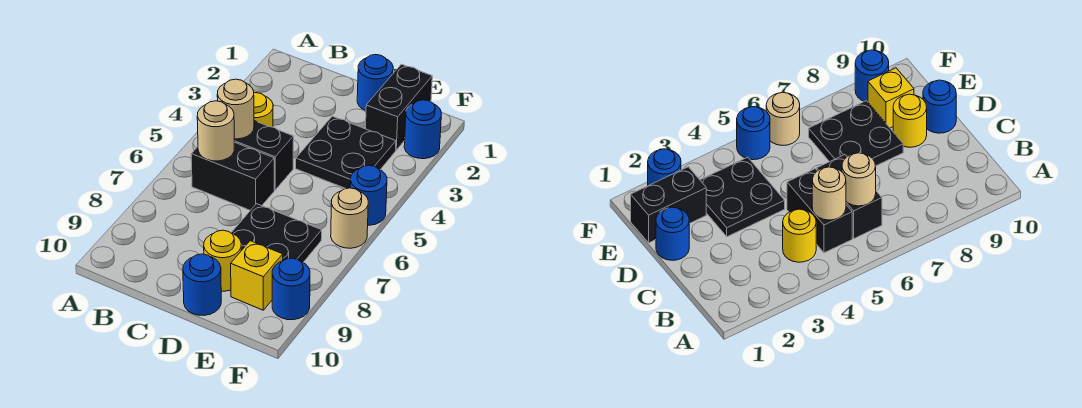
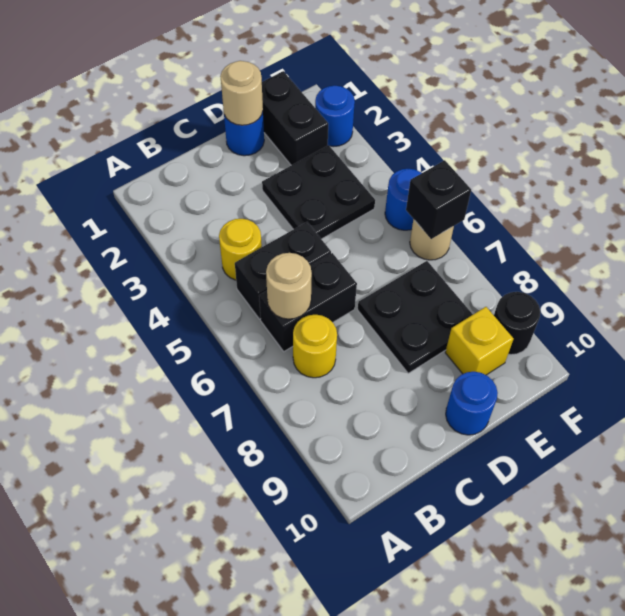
tan round brick B5 level 2 -> tan round brick D1 level 2
yellow round brick D9 level 1 -> yellow round brick B7 level 1
none -> black brick F6 level 2
blue round brick F9 level 1 -> black round brick F9 level 1

